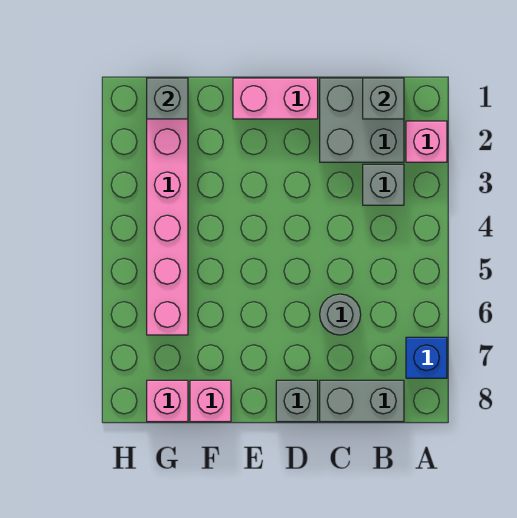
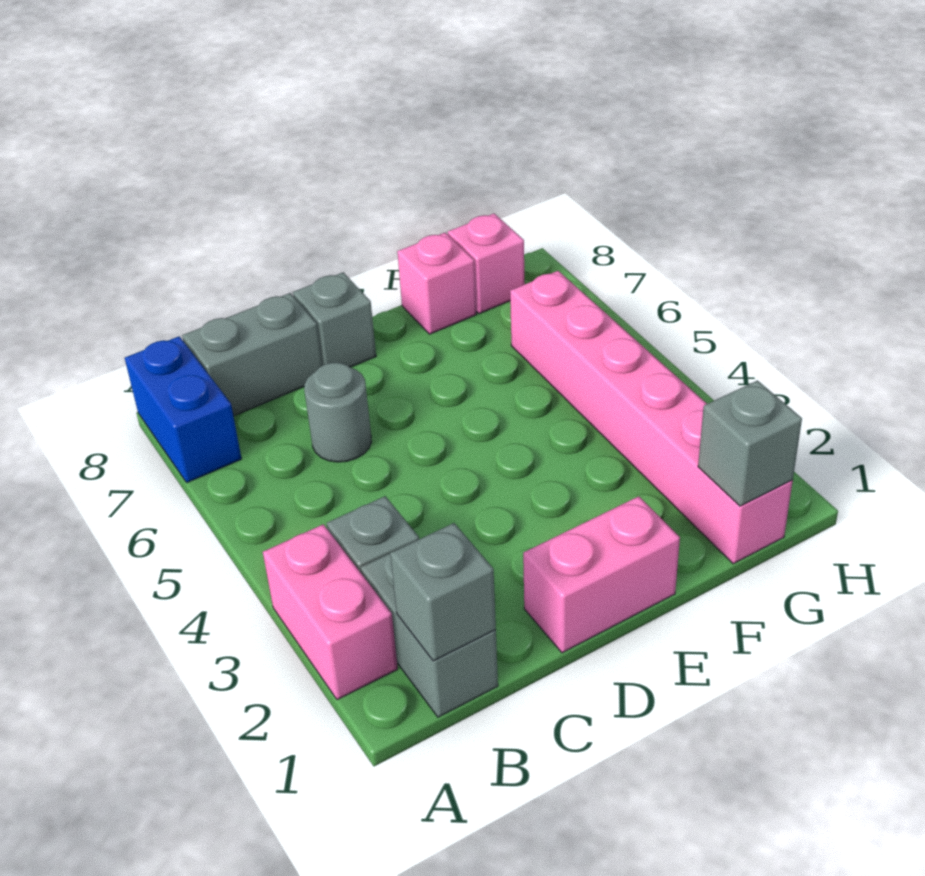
pink brick A2 level 1 -> pink brick A2:A3 level 1
blue brick A7 level 1 -> blue brick A7:A8 level 1
grey brick B1:C2 level 1 -> grey brick B1:B2 level 1

